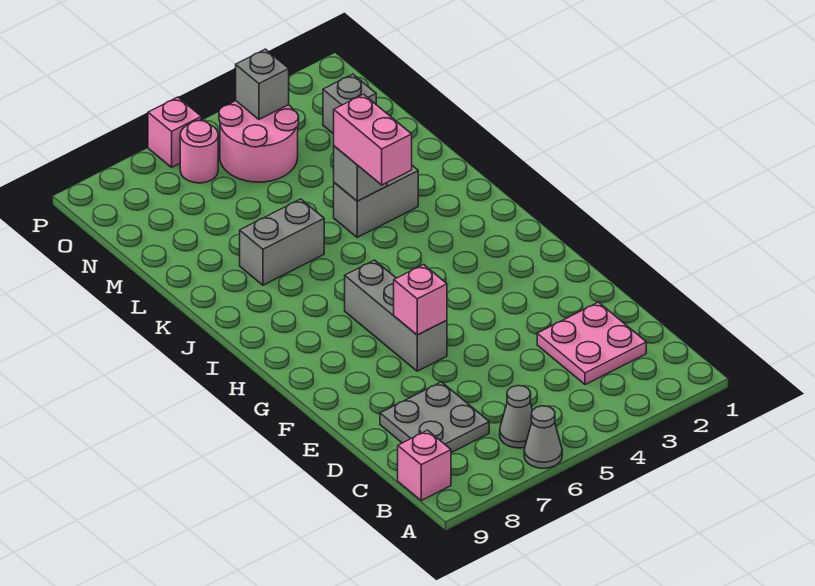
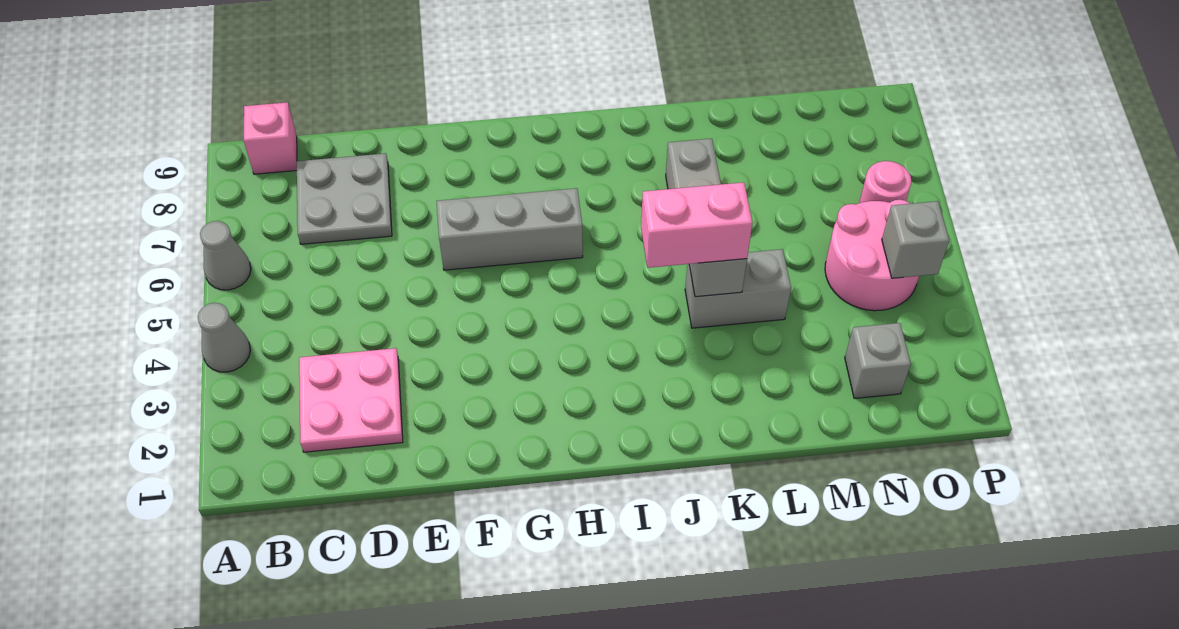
grey cone B6 level 1 -> grey cone A4 level 1
pink brick F6 level 2 -> none
grey brick K3:K4 level 1 -> grey brick K4:L4 level 1
pink brick P6 level 1 -> none

